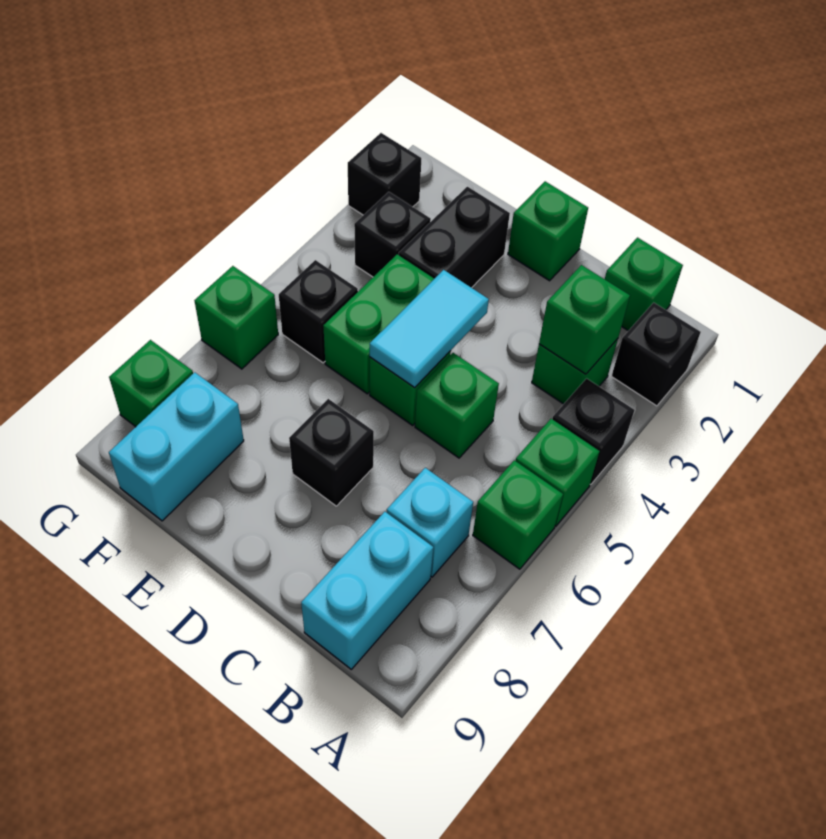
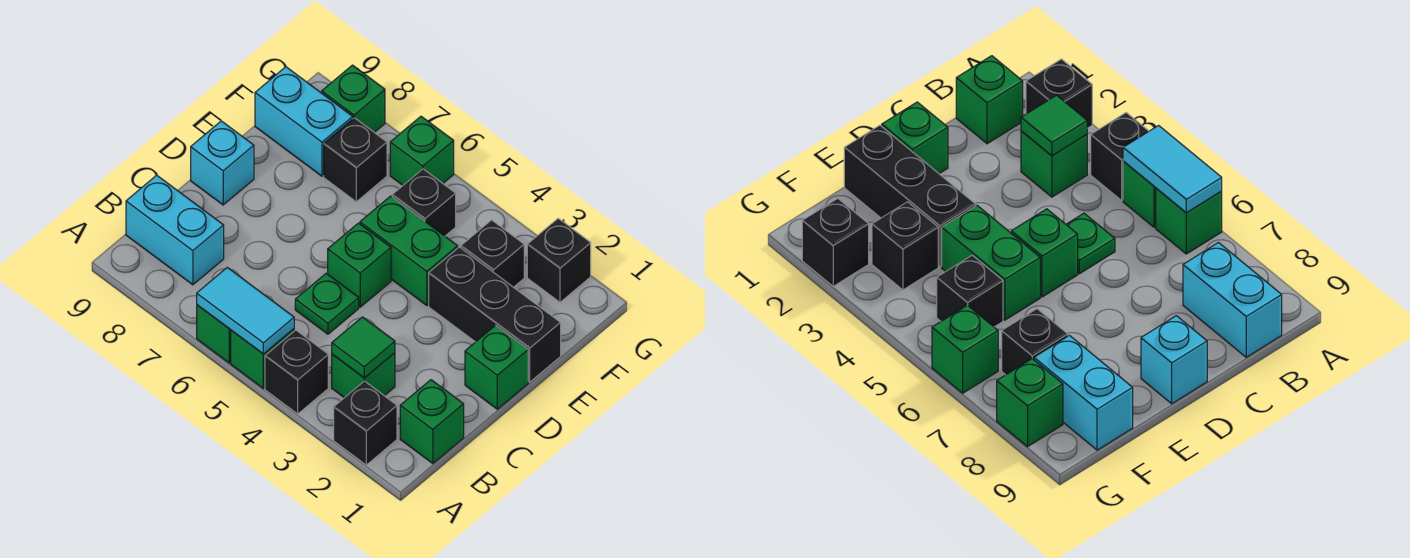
green brick B3 level 2 -> green tile B3 level 2
cyan brick B7 level 1 -> cyan brick D9 level 1
green brick C5 level 1 -> green plate C5 level 1
cyan tile D4:D5 level 2 -> cyan tile A5:A6 level 2
black brick D7 level 1 -> black brick F7 level 1
black brick E2:E3 level 1 -> black brick E1:E3 level 1

